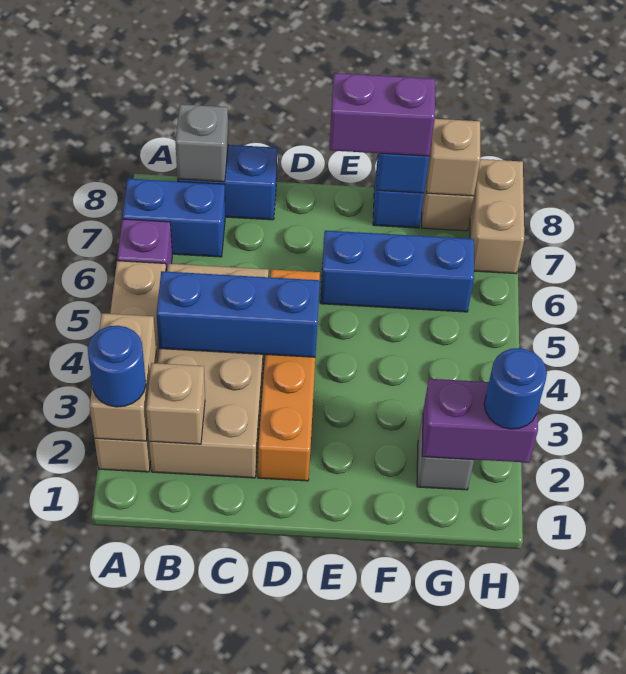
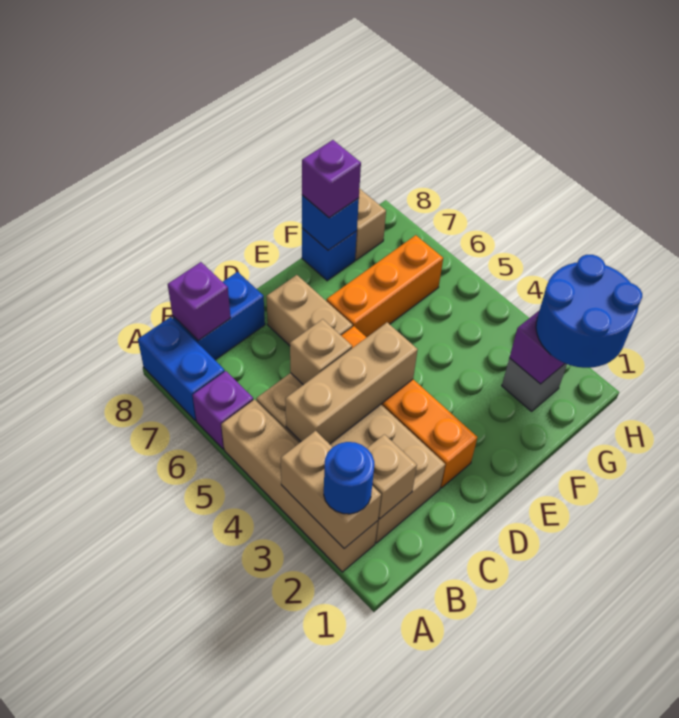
blue brick A7:B7 level 1 -> blue brick A7:A8 level 1
blue brick B4:D4 level 2 -> tan brick B4:D4 level 2
grey brick B8 level 2 -> purple brick B8 level 2
blue brick E6:G6 level 1 -> orange brick E6:G6 level 1
purple brick E8:F8 level 3 -> purple brick F8 level 3
tan brick G8 level 2 -> tan brick C5 level 2
blue round brick H2 level 3 -> blue round brick G1:H2 level 3
tan brick H7:H8 level 1 -> tan brick D6:D7 level 1

